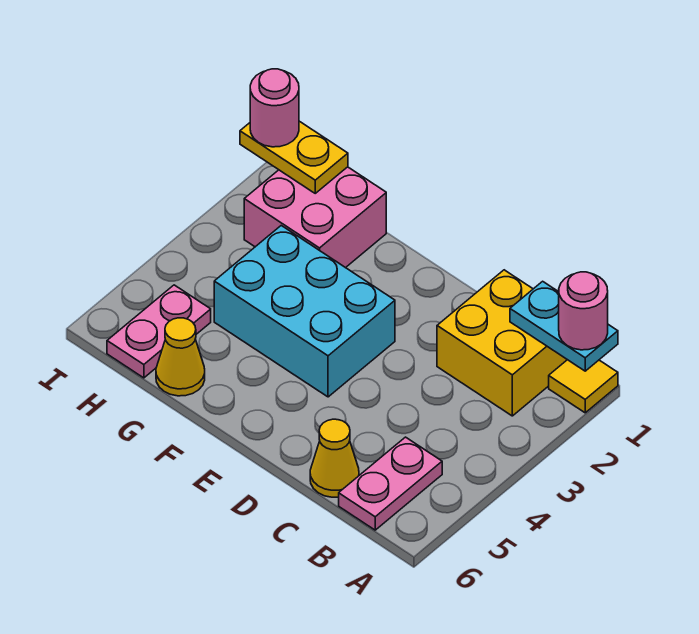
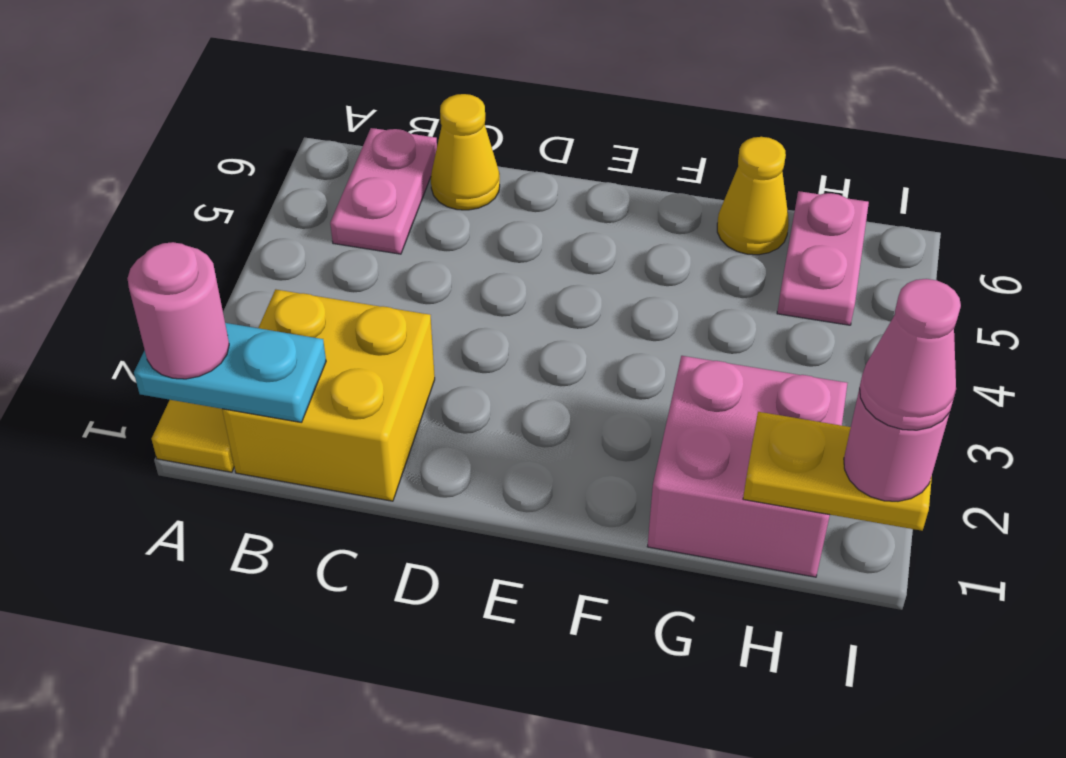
cyan brick E3:G4 level 1 -> none
none -> pink cone I1 level 4

